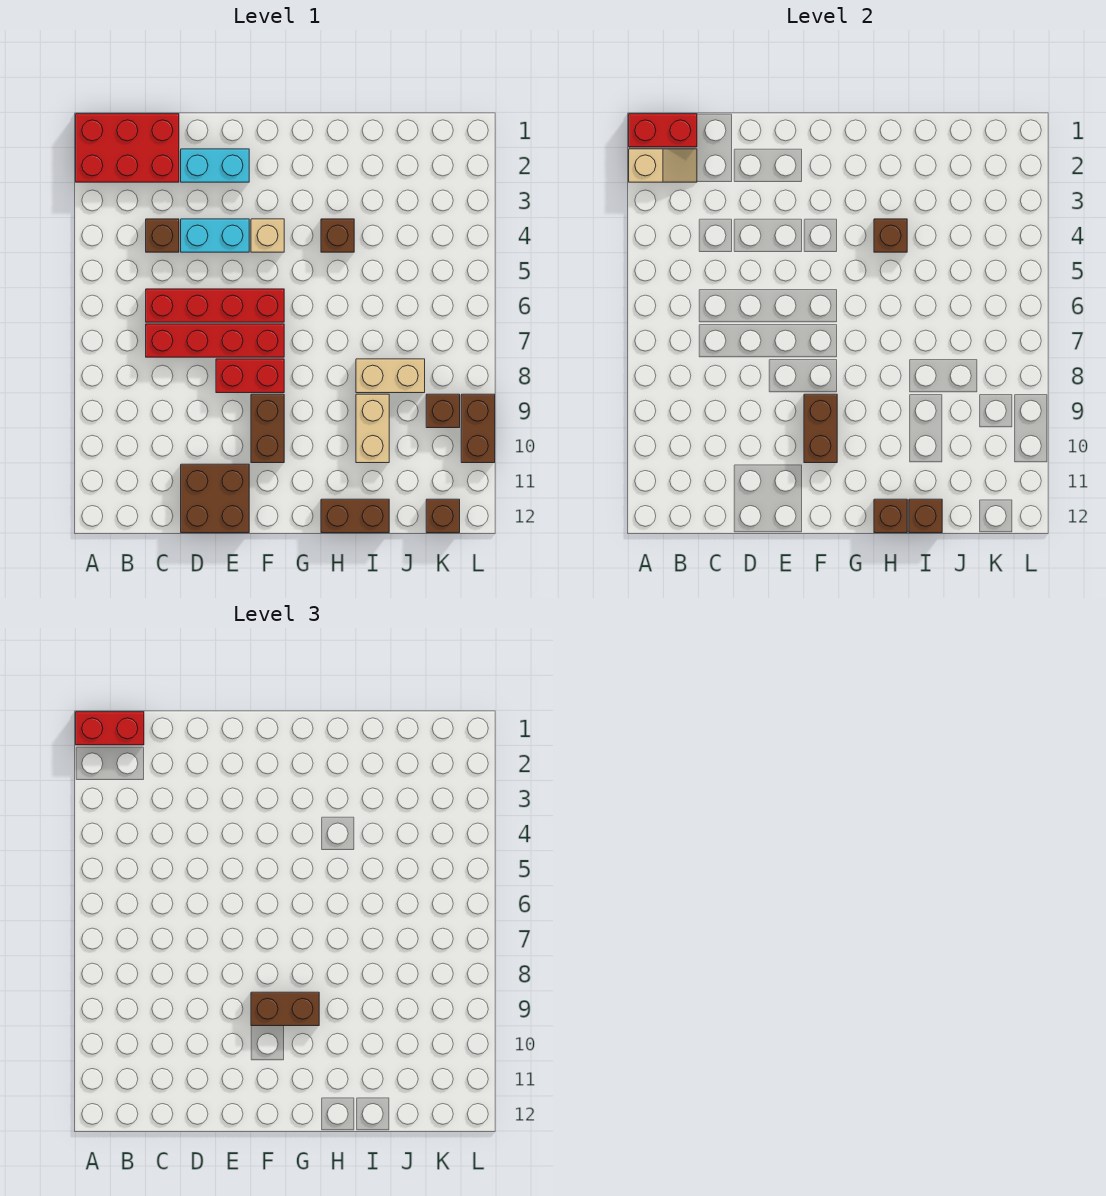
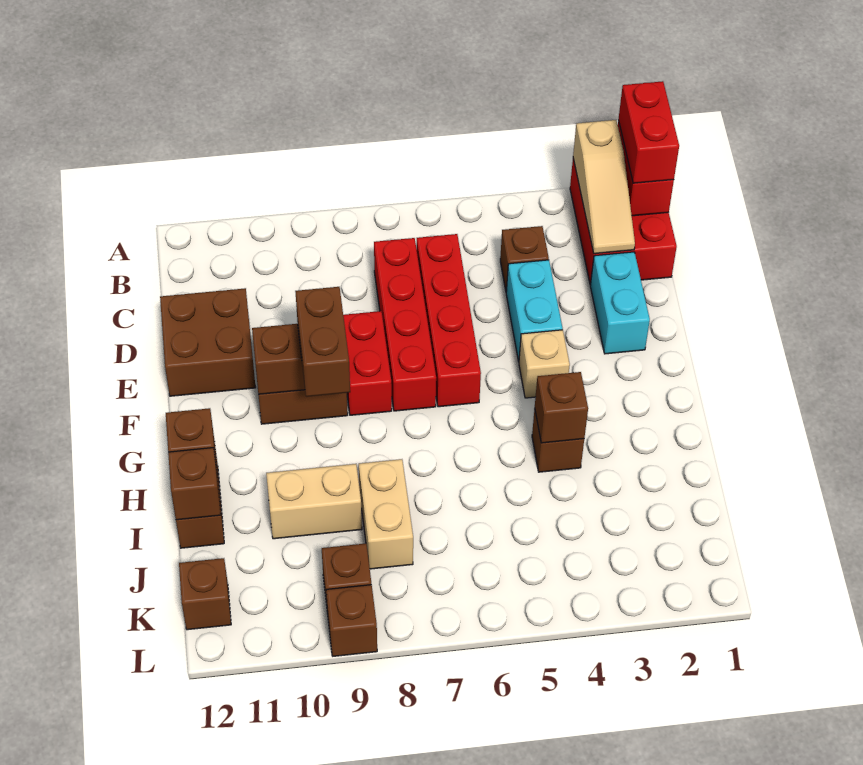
tan slope A2:B2 level 2 top A -> tan slope A2:C2 level 2 top A
brown brick L9:L10 level 1 -> brown brick L9 level 1

